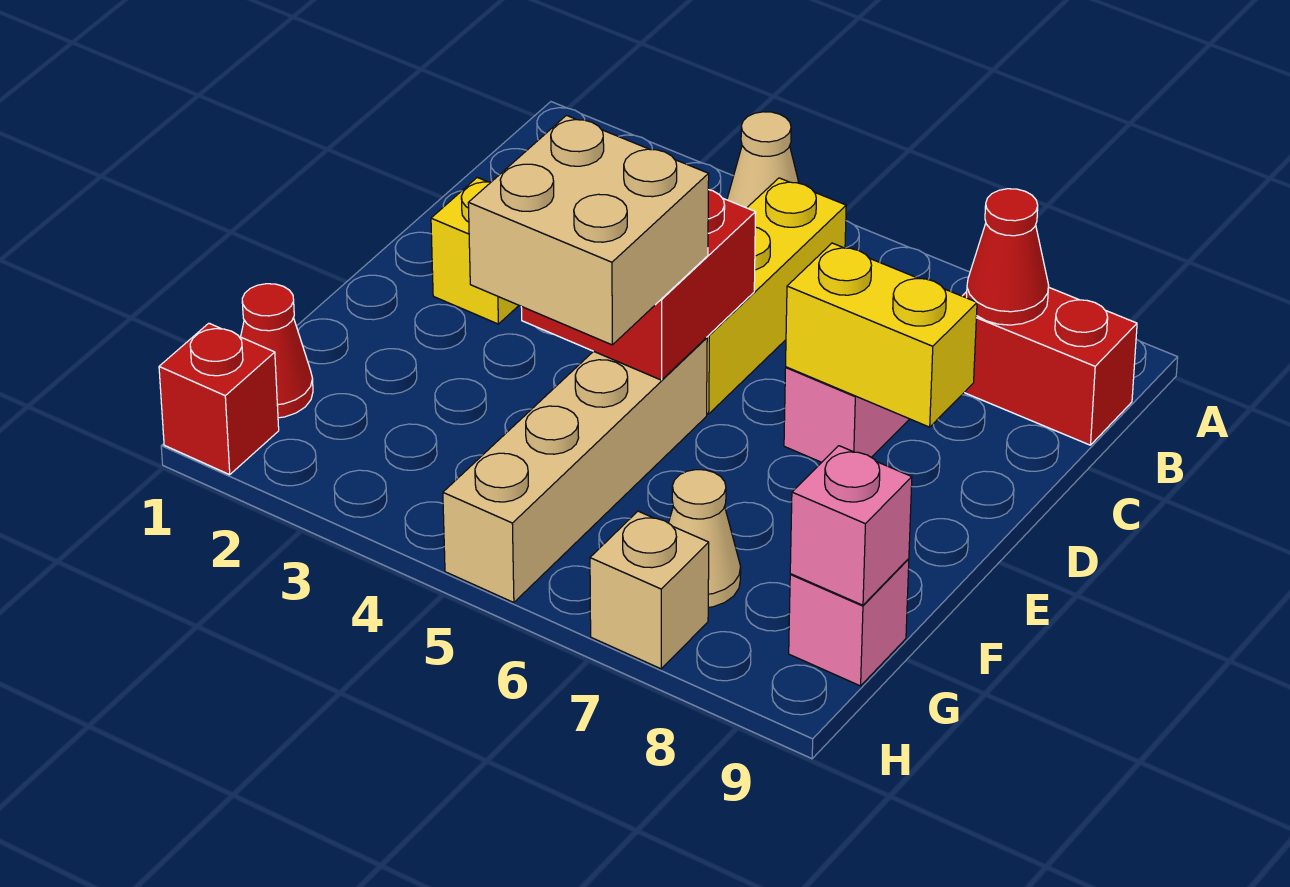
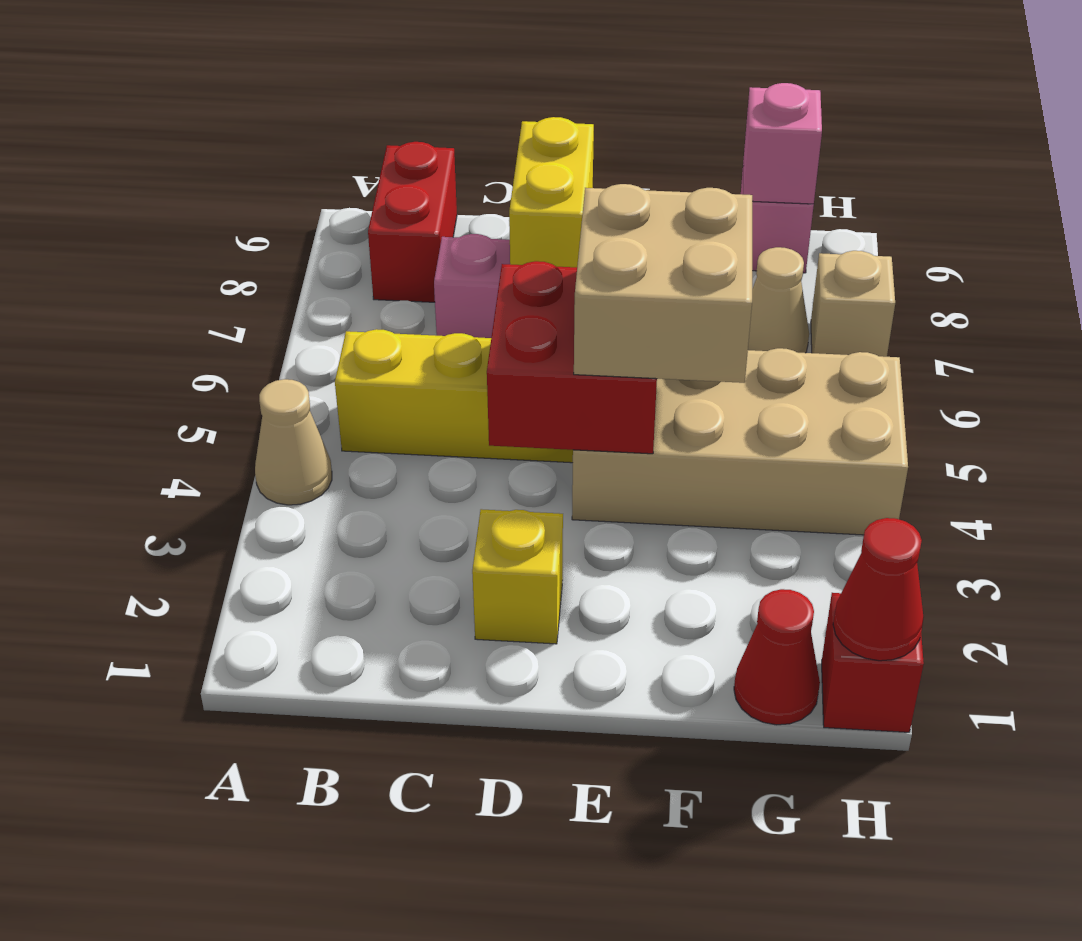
red cone B8 level 2 -> red cone H1 level 2
tan brick E5:H5 level 1 -> tan brick E4:H5 level 1

